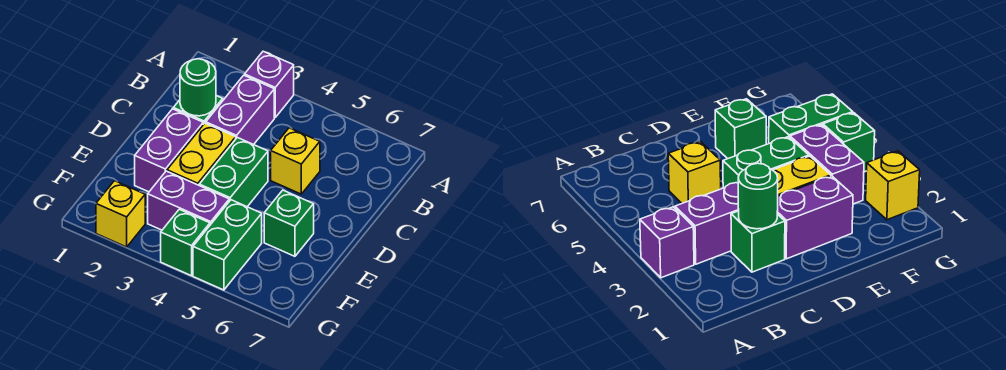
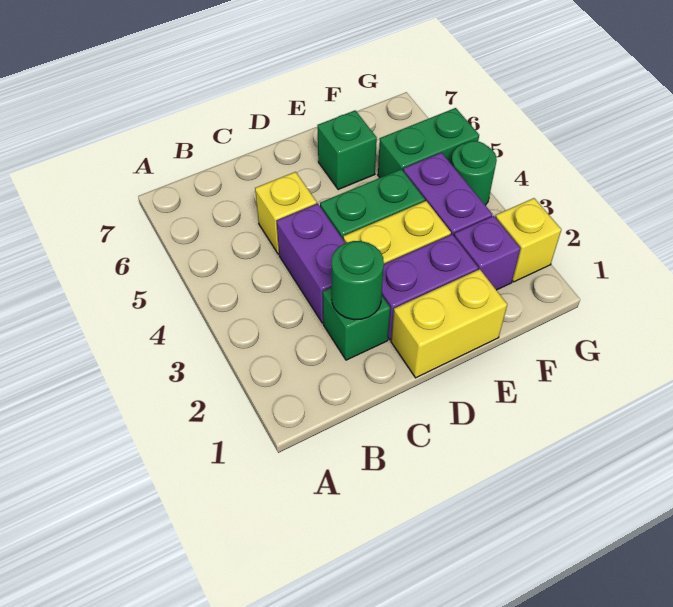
purple brick A3 level 1 -> purple brick F2 level 1
purple brick B3:C3 level 1 -> purple brick C3:C4 level 1
none -> yellow brick D1:E1 level 1
green brick G4 level 1 -> green round brick G4 level 1

